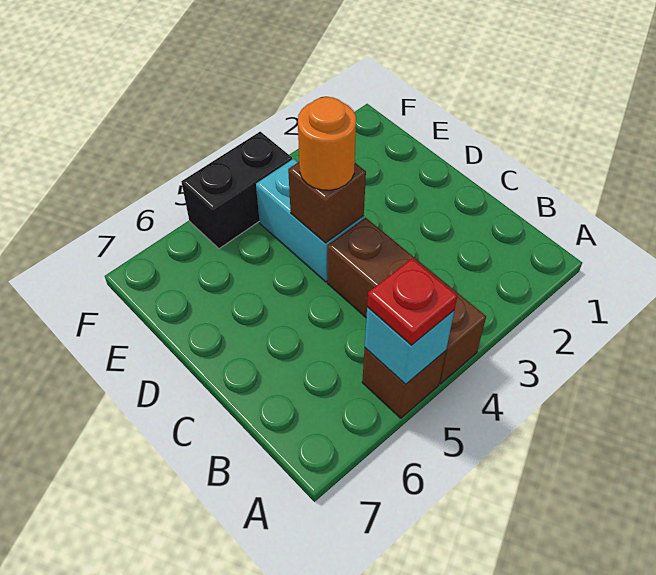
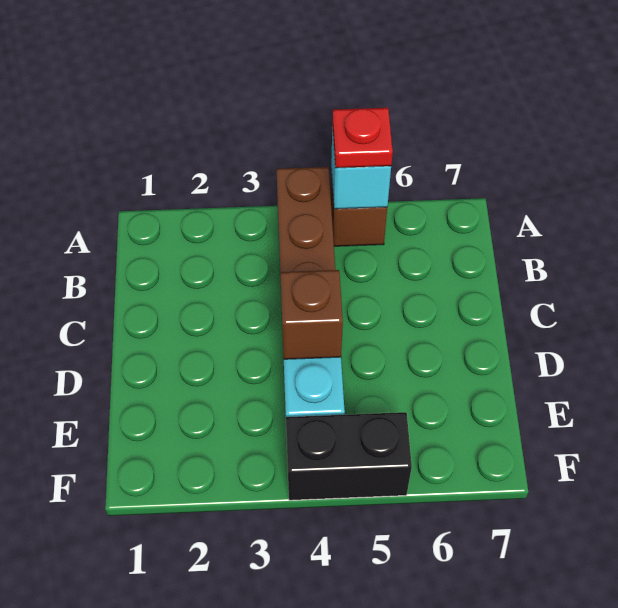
orange round brick D4 level 3 -> none

